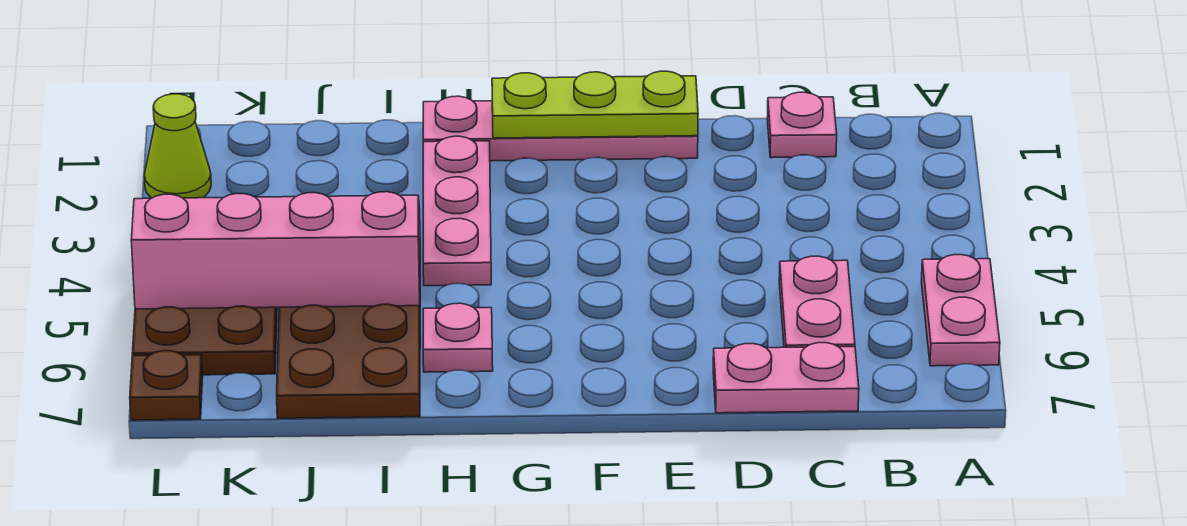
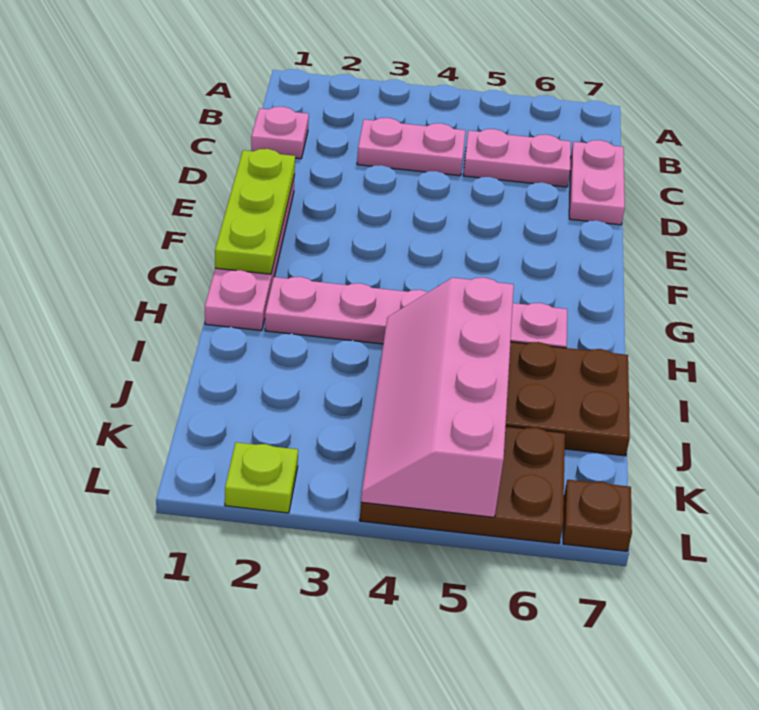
pink plate A5:A6 level 1 -> pink plate C3:C4 level 1
lime cone L2 level 1 -> lime plate L2 level 1

